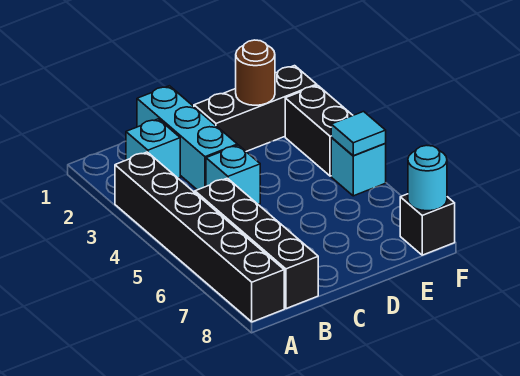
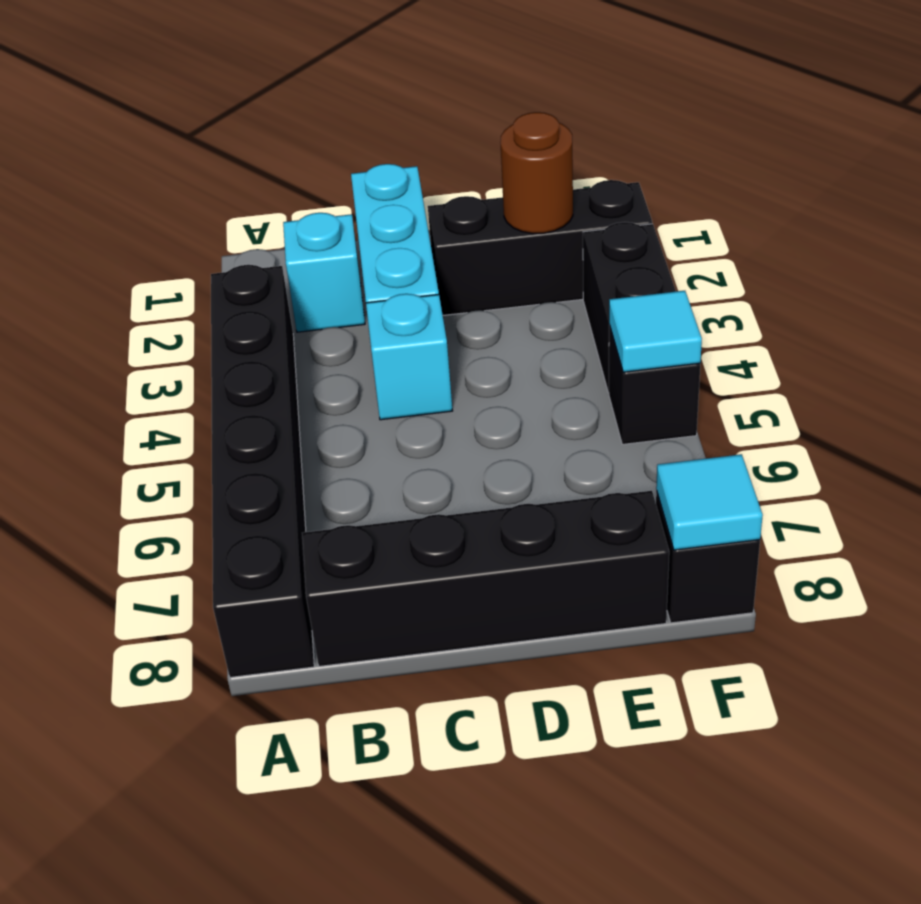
black brick B5:B8 level 1 -> black brick B8:E8 level 1
cyan brick F5 level 1 -> black brick F5 level 1
cyan round brick F8 level 2 -> cyan tile F8 level 2

